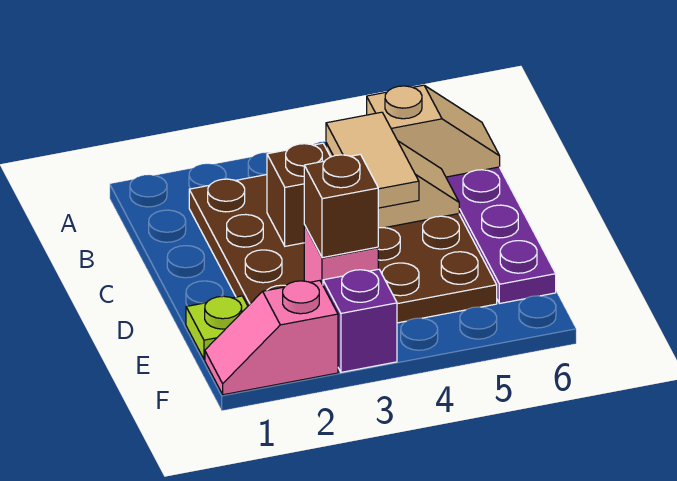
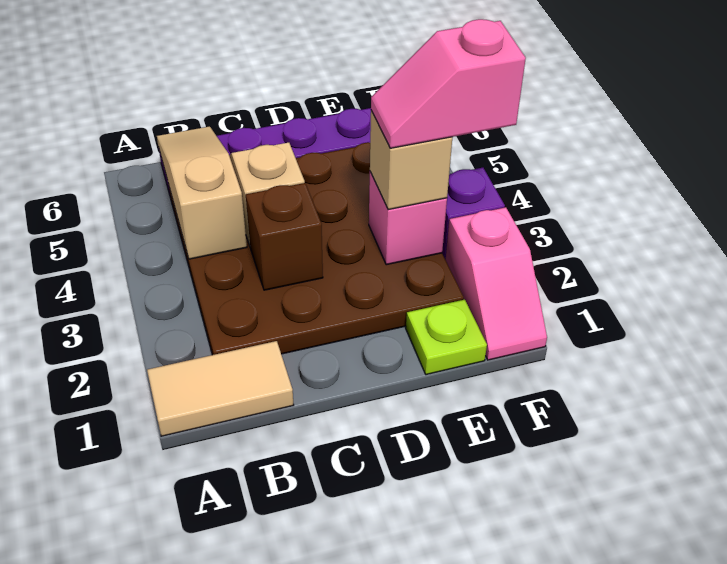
tan slope B5:B6 level 2 top 5 -> tan slope B4:B6 level 2 top 4
tan tile C4:D4 level 3 -> tan tile A1:B1 level 1
brown brick E3 level 3 -> tan brick E3 level 3
none -> pink slope E3:F3 level 4 top F

